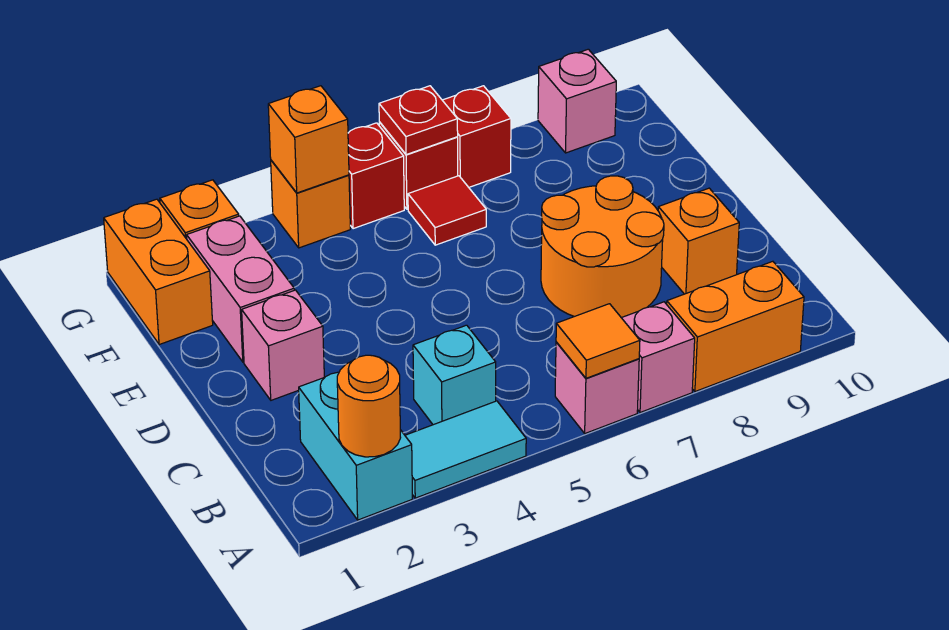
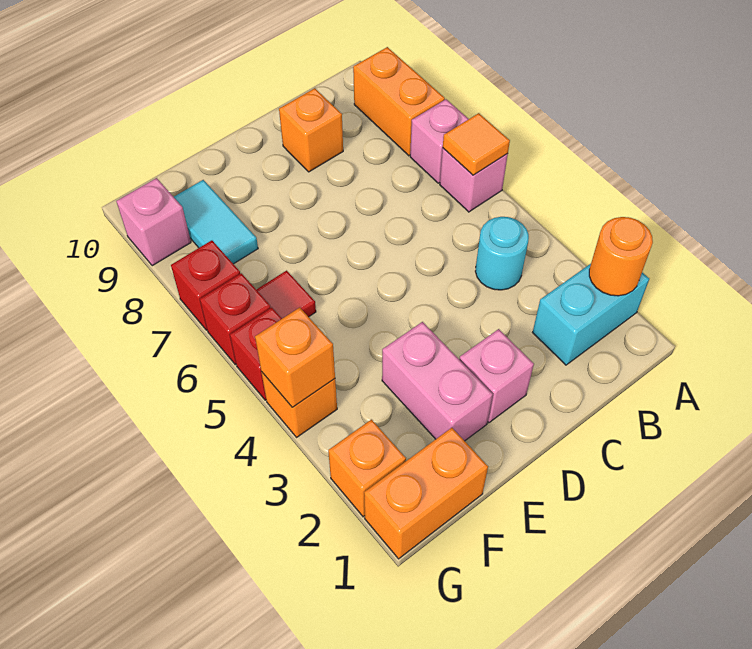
cyan tile A3:A4 level 1 -> cyan tile F8:F9 level 1
cyan brick B4 level 1 -> cyan round brick B4 level 1
orange round brick C7:D8 level 1 -> none
pink brick E2:F2 level 1 -> pink brick E2:E3 level 1
red plate G6 level 2 -> none

